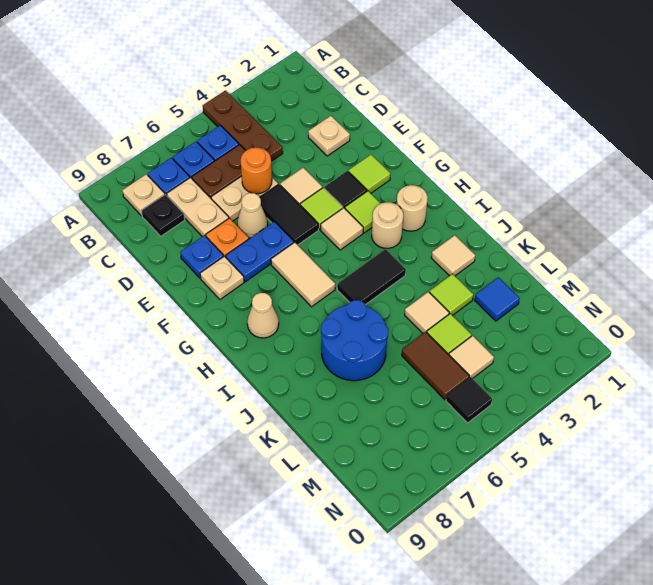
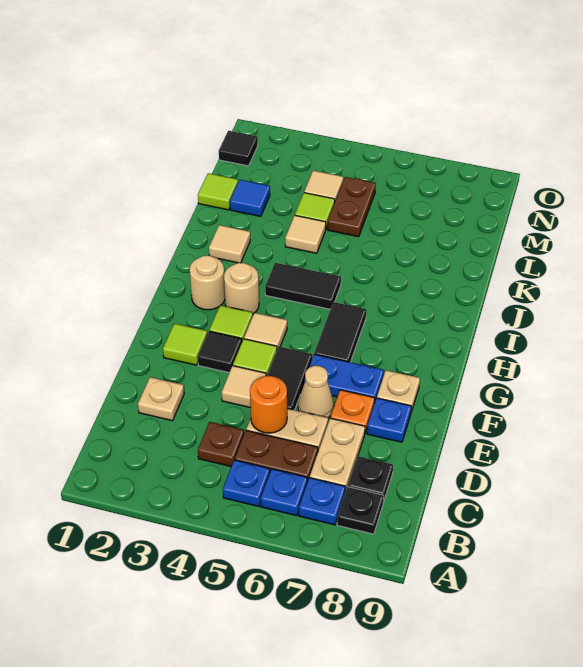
brown plate A4:C4 level 1 -> brown plate C4 level 1
tan plate B8 level 1 -> black plate B8 level 1
tan tile G6:H6 level 1 -> black tile G6:H6 level 1
tan cone H8 level 1 -> none
blue round brick J6:K7 level 1 -> none
lime tile K3 level 1 -> lime tile L1 level 1
brown tile L5:M5 level 1 -> brown plate L5:M5 level 1
black tile N5 level 1 -> black tile N1 level 1

